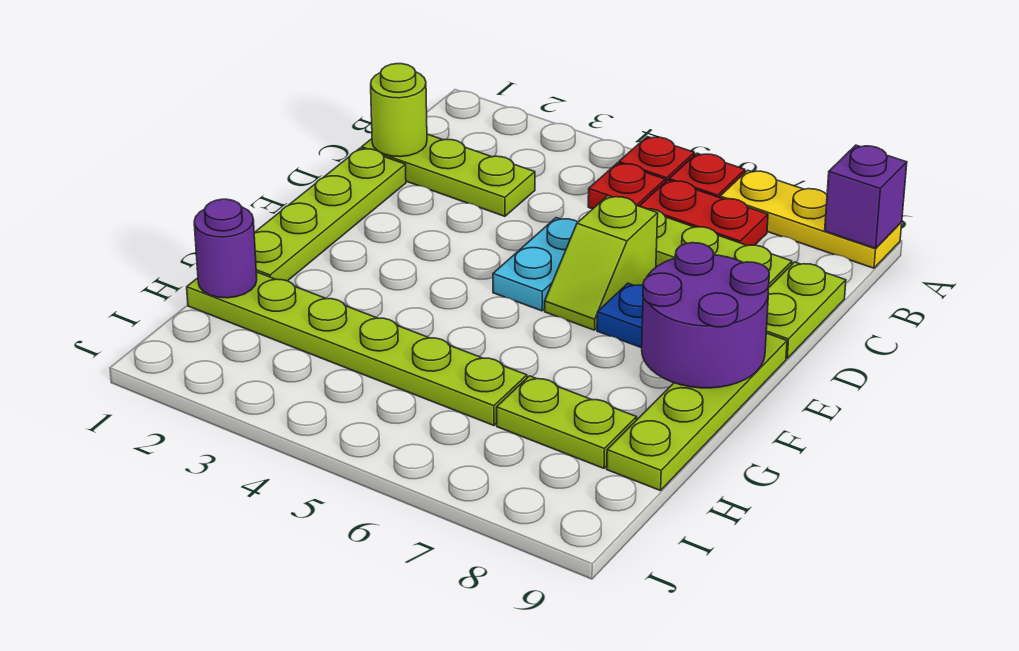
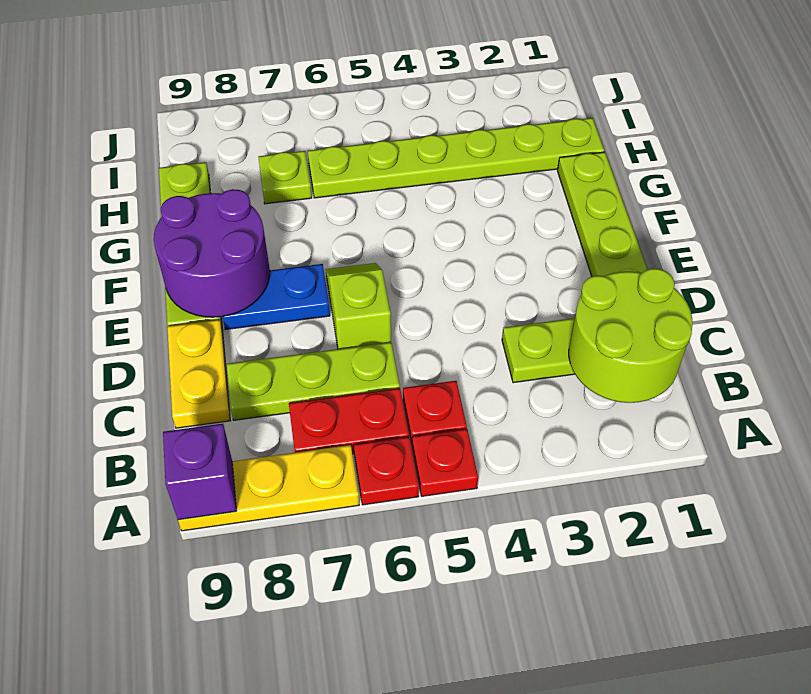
lime round brick C1 level 2 -> lime round brick B1:C2 level 2
lime plate C9:D9 level 1 -> yellow plate C9:D9 level 1
cyan plate D5:E5 level 1 -> none
purple round brick H1 level 2 -> none
lime plate H7:H8 level 1 -> lime plate H7 level 1

